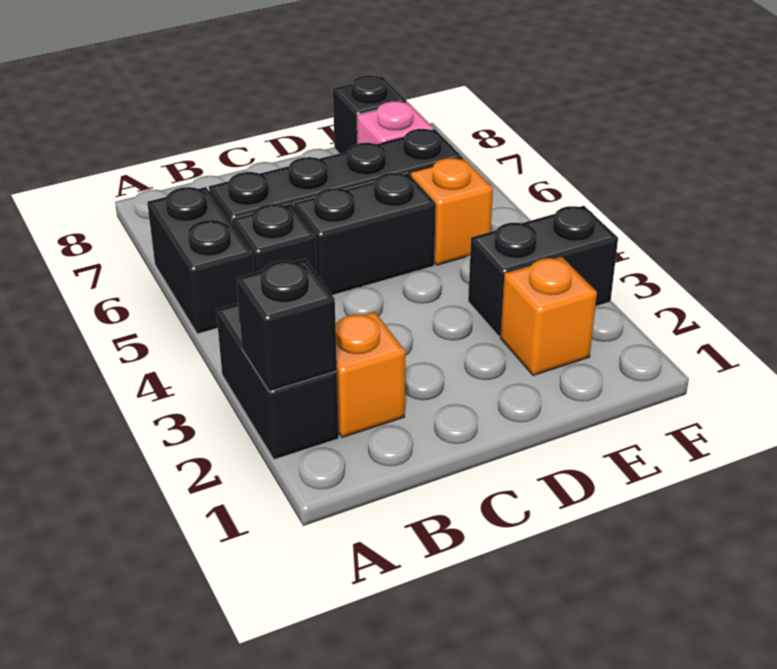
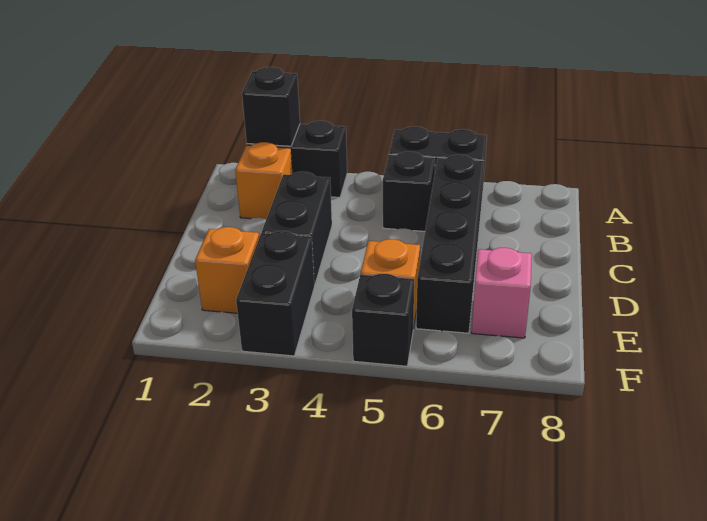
black brick C5:D5 level 1 -> black brick C3:D3 level 1
black brick E8 level 1 -> black brick F5 level 1

